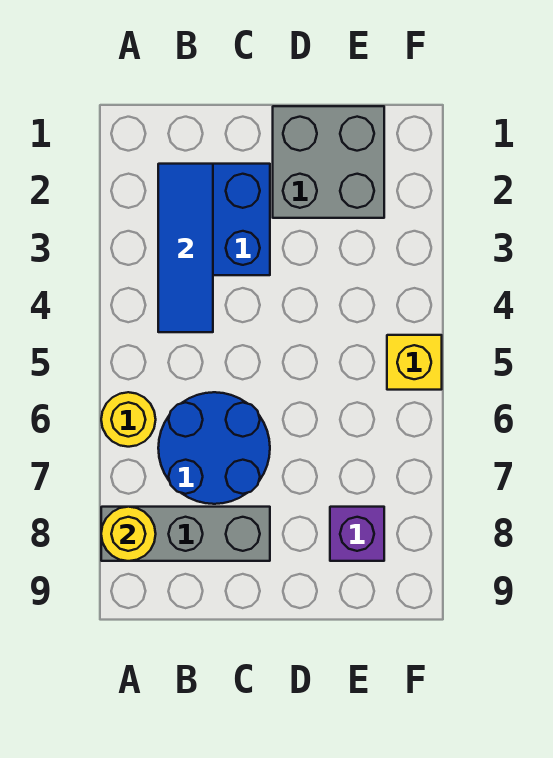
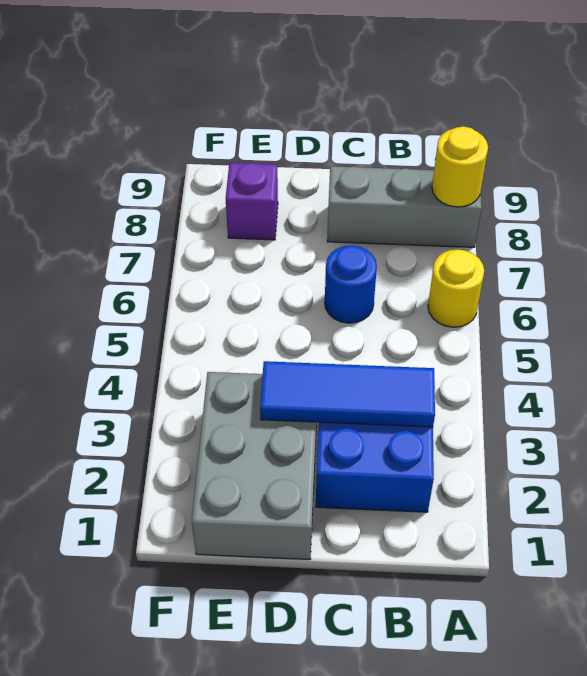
blue tile B2:B4 level 2 -> blue tile B3:D3 level 2
blue round brick B6:C7 level 1 -> blue round brick C6 level 1
grey brick D1:E2 level 1 -> grey brick D1:E3 level 1
yellow brick F5 level 1 -> none

